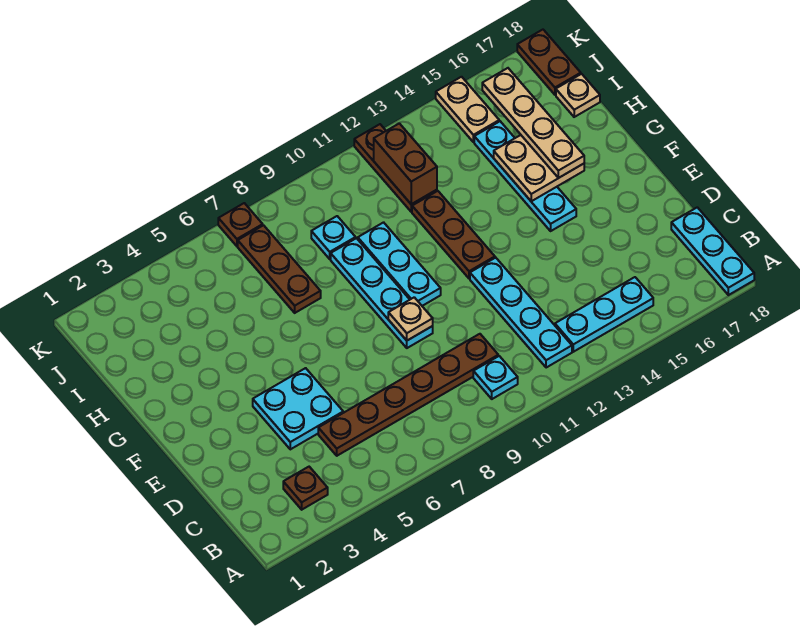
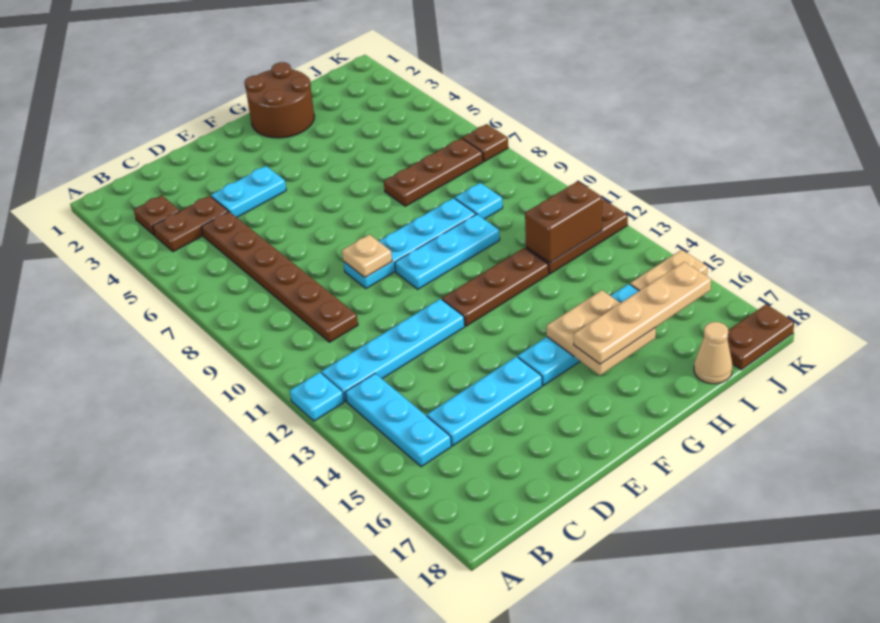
cyan plate A18:C18 level 1 -> cyan plate C15:E15 level 1
none -> brown plate B4:C4 level 1
cyan plate B10 level 1 -> cyan plate A12 level 1
cyan plate D4:E5 level 1 -> cyan plate D4:E4 level 1
none -> brown round brick G1:H2 level 1
tan plate I18 level 1 -> tan cone I18 level 1

